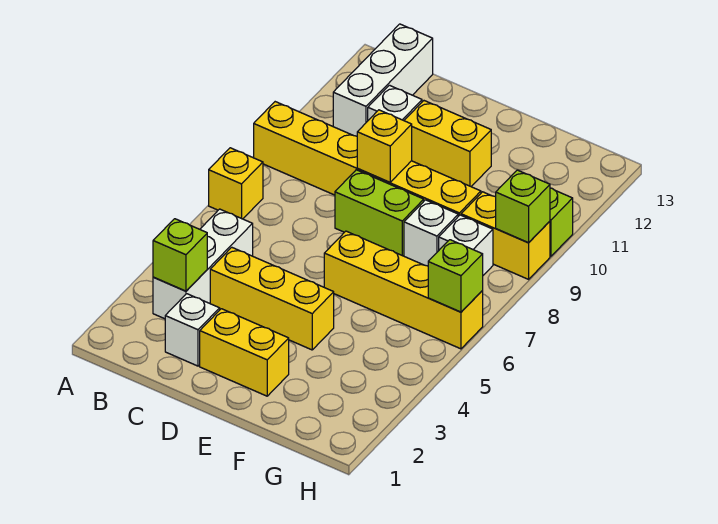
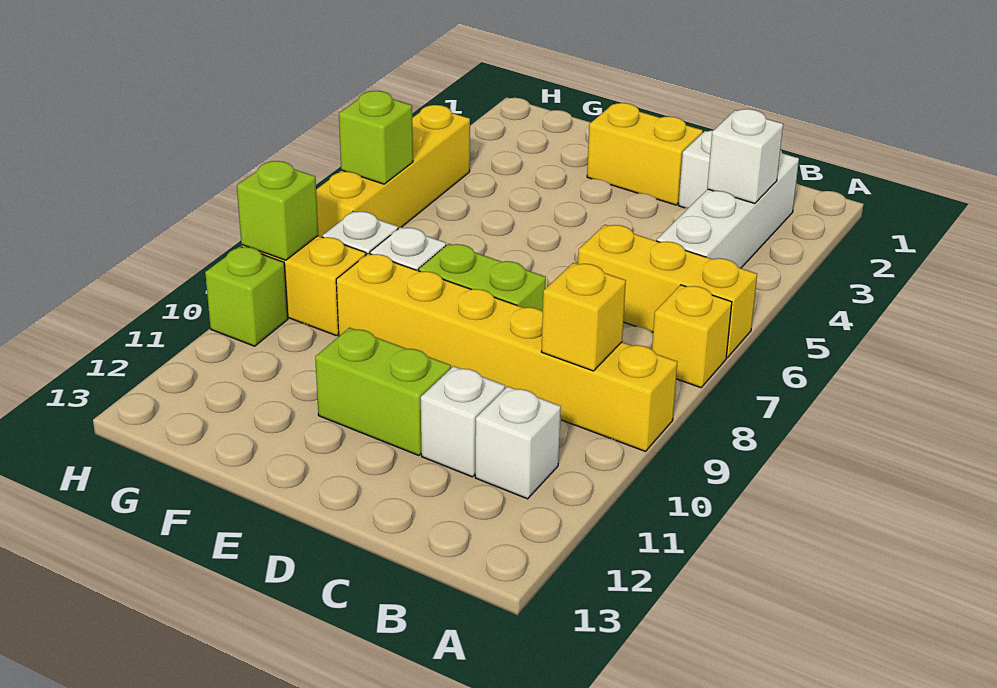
white brick B3:B5 level 1 -> white brick B2:B5 level 1
lime brick B3 level 2 -> white brick B3 level 2
white brick B11:B13 level 1 -> white brick B11 level 1
yellow brick C4:E4 level 1 -> yellow brick A6:C6 level 1
yellow brick D9 level 2 -> yellow brick B9 level 2
yellow brick D11:E11 level 1 -> lime brick D11:E11 level 1
yellow brick E6:H6 level 1 -> yellow brick H4:H7 level 1

